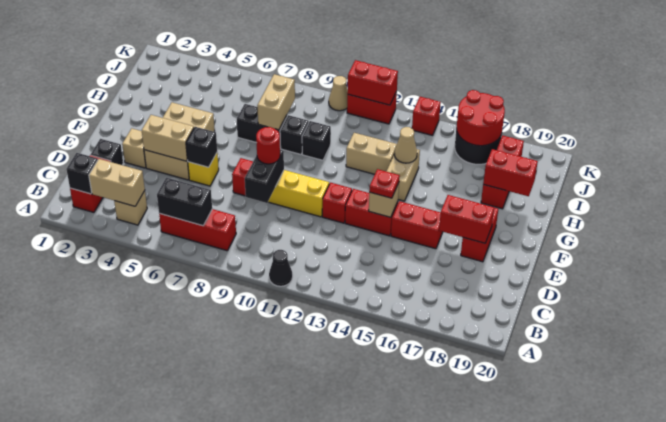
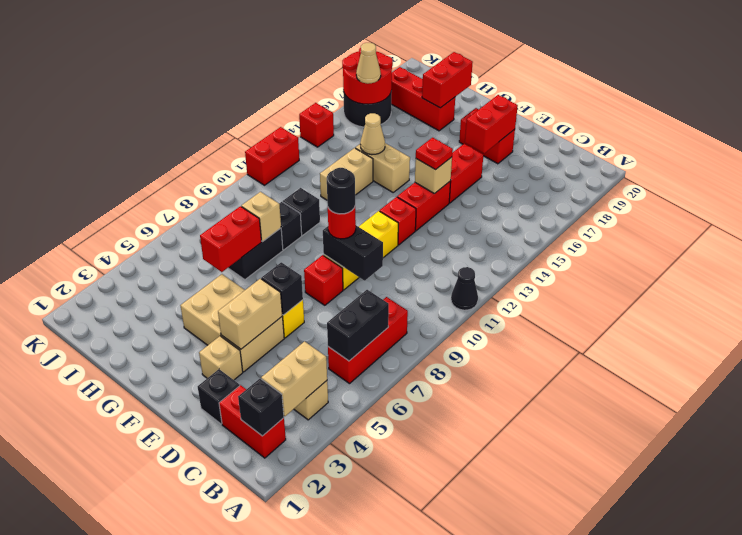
none -> black round brick E9 level 4
tan brick H8:I8 level 2 -> tan brick H8 level 2
tan cone K10 level 1 -> tan cone J16 level 3
red brick K11:K12 level 2 -> red brick H6:H7 level 2

